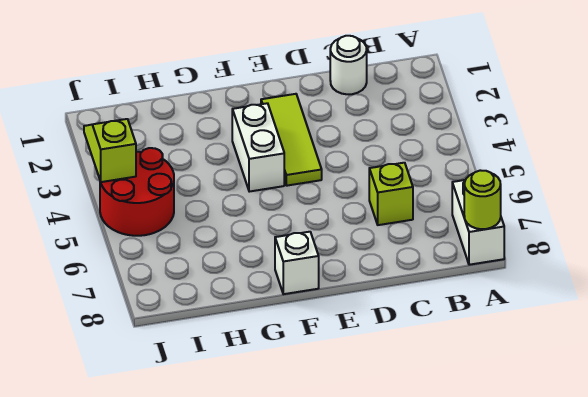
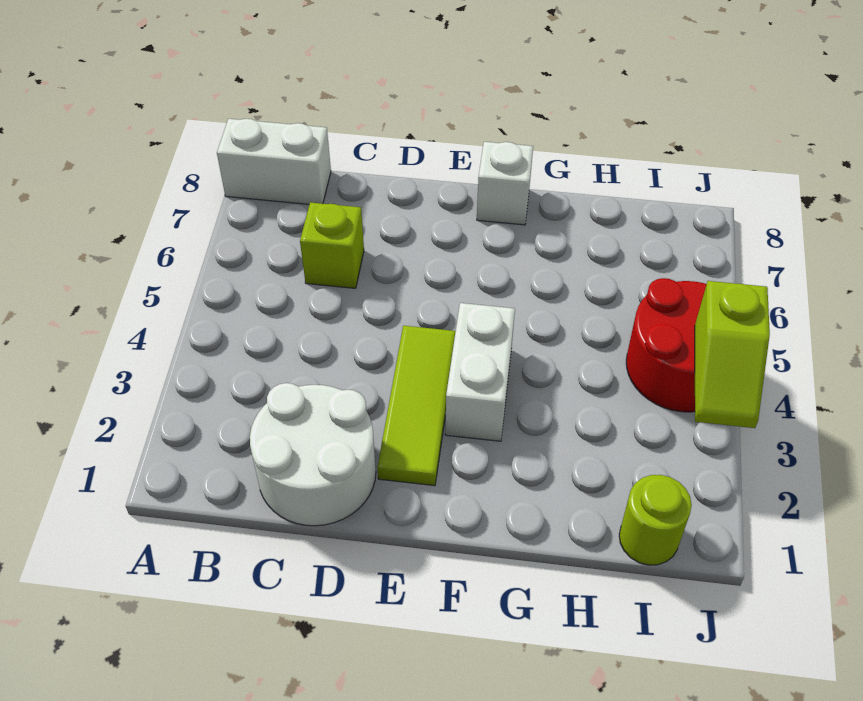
white brick A7:A8 level 1 -> white brick A8:B8 level 1
lime round brick A8 level 2 -> lime round brick I1 level 1
white round brick C1 level 1 -> white round brick C1:D2 level 1

